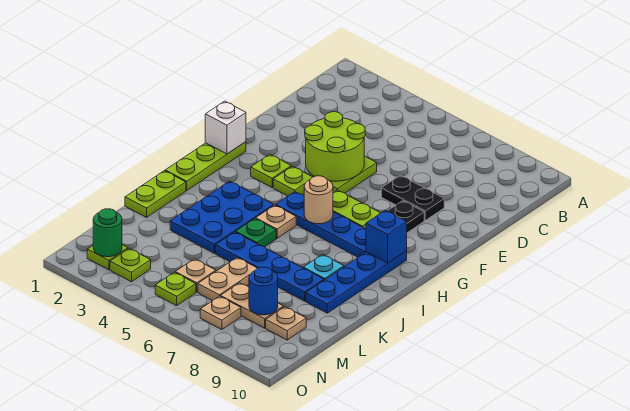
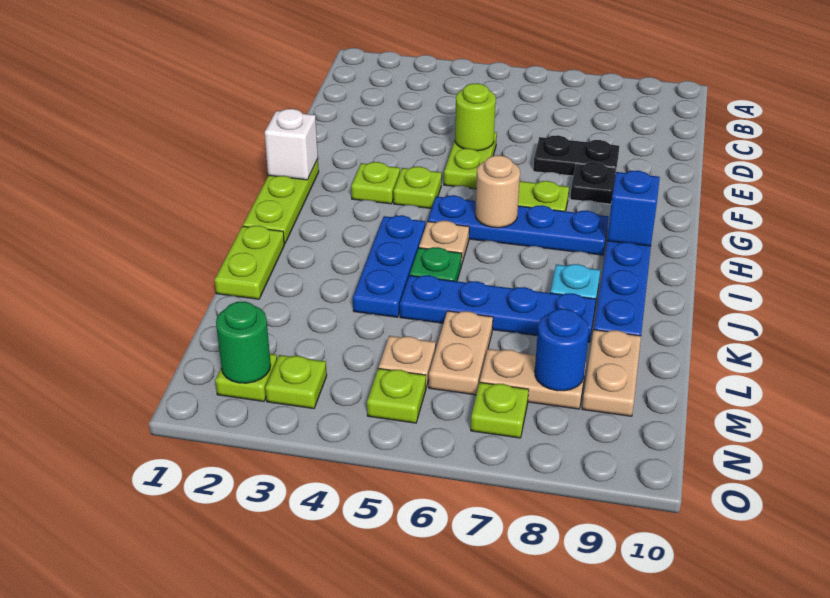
lime round brick E4:F5 level 2 -> lime round brick E5 level 2
blue plate I3:K4 level 1 -> blue plate I4:K4 level 1
tan plate M9 level 1 -> tan plate L9:M9 level 1
tan plate N7 level 1 -> lime plate N7 level 1

